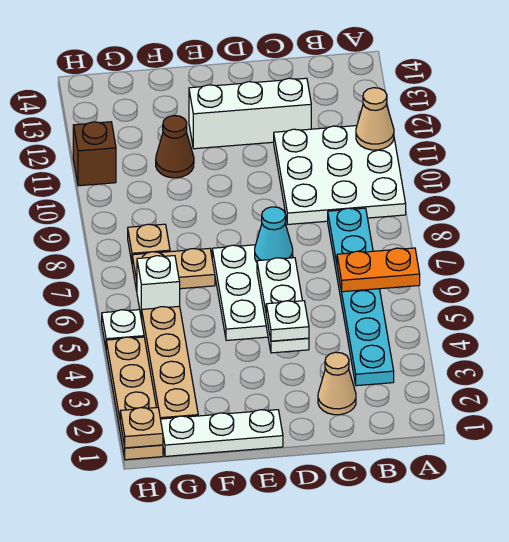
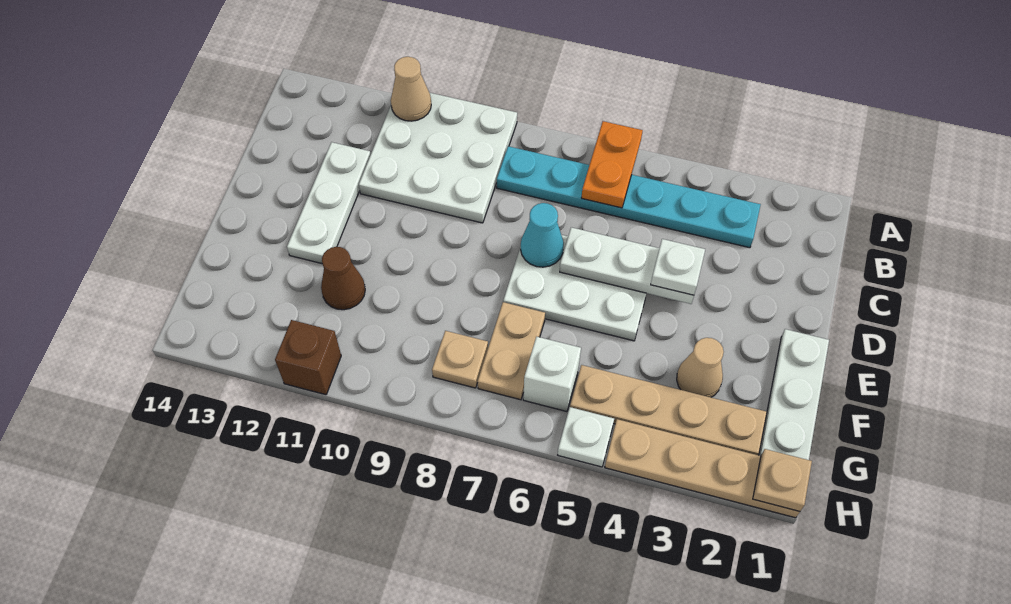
tan cone C2 level 1 -> tan cone F3 level 1
white brick C12:E12 level 1 -> white plate C12:E12 level 1

